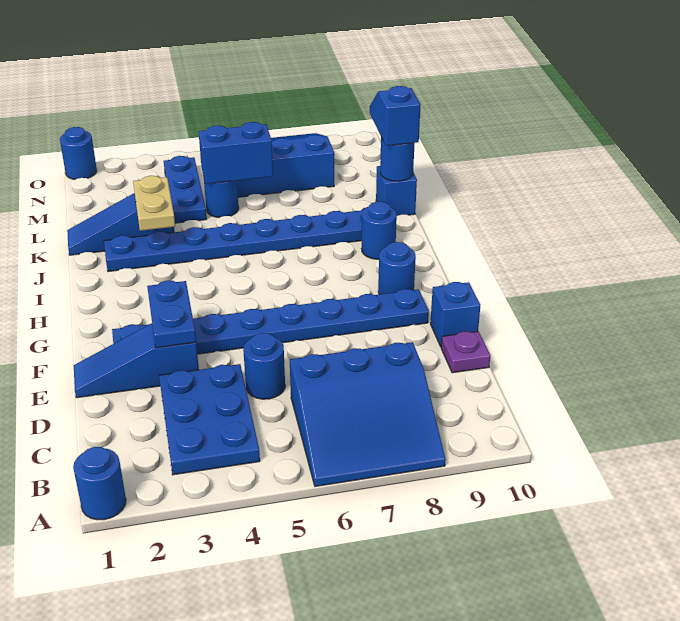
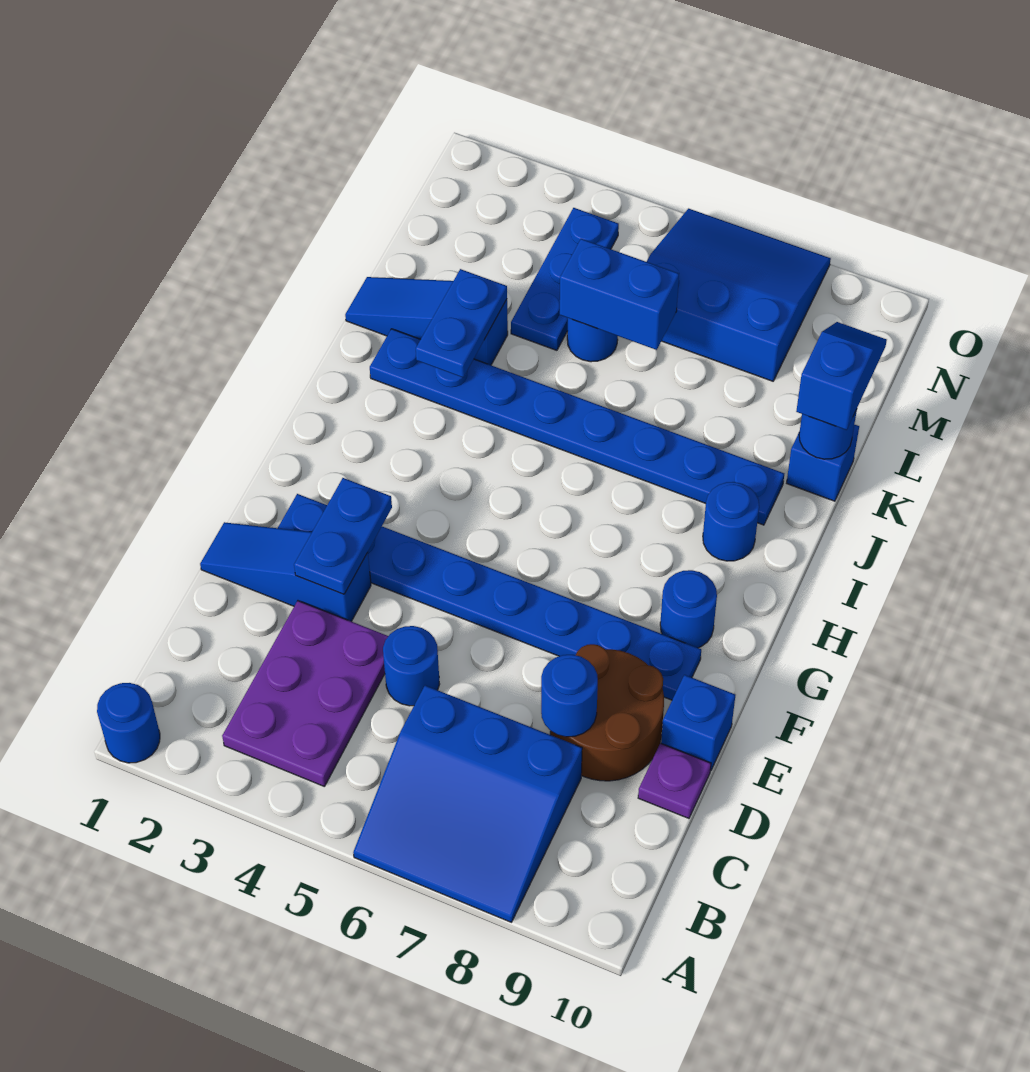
blue plate B3:D4 level 1 -> purple plate B3:D4 level 1
none -> brown round brick D8:E9 level 1
tan plate J3:K3 level 2 -> blue plate J3:K3 level 2
blue round brick O1 level 1 -> blue round brick D8 level 2

